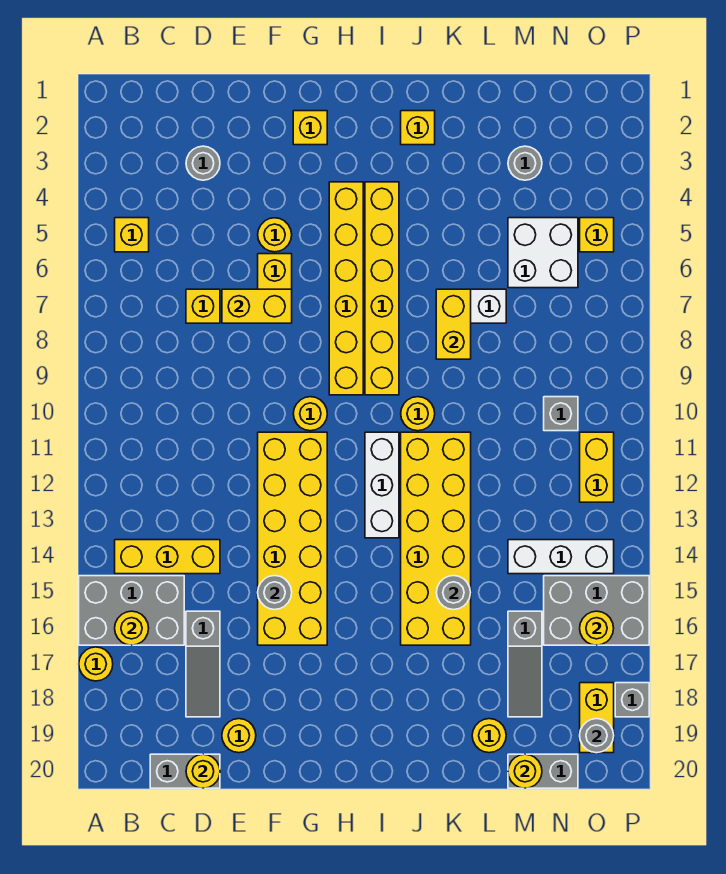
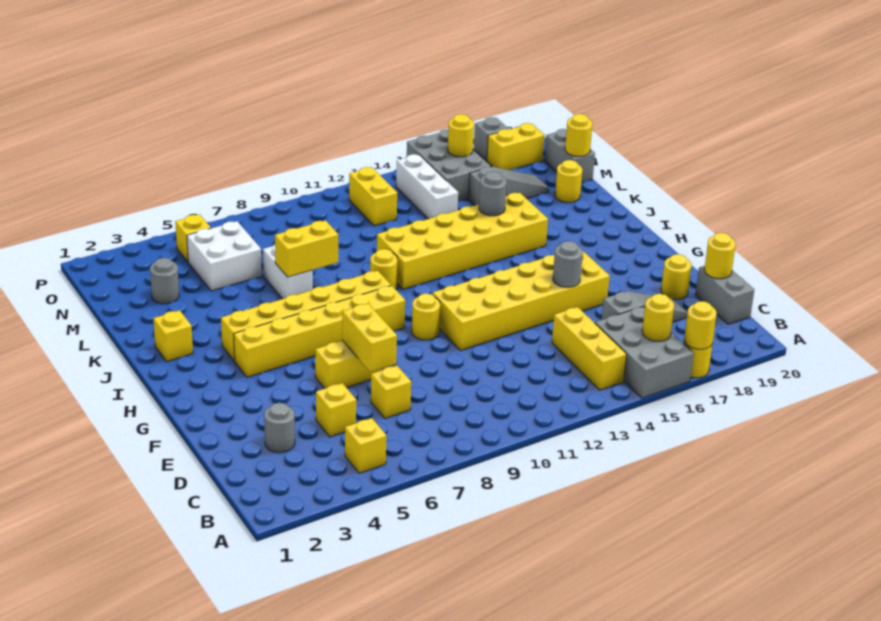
yellow round brick F5 level 1 -> yellow round brick A17 level 2
yellow brick G2 level 1 -> yellow brick D5 level 1
white brick I11:I13 level 1 -> none
grey brick N10 level 1 -> none
yellow brick O11:O12 level 1 -> yellow brick N12:O12 level 1
grey round brick O19 level 2 -> none

